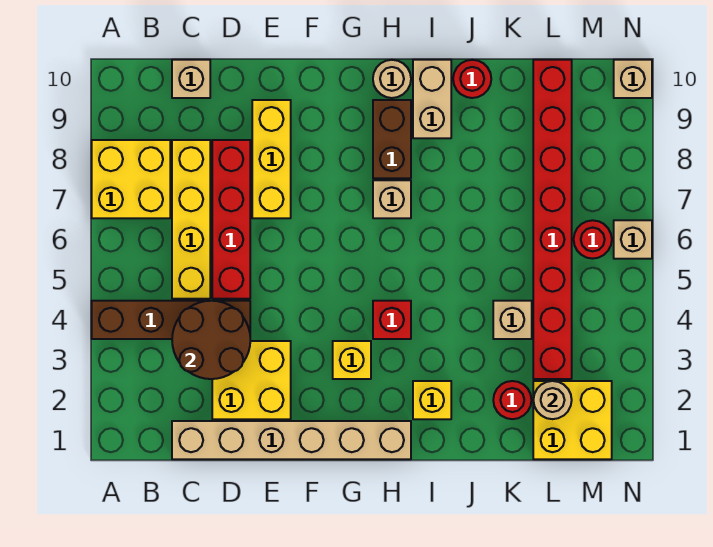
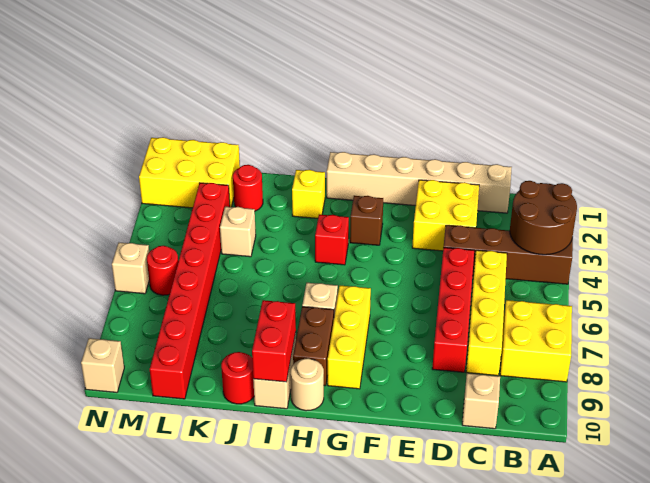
brown round brick C3:D4 level 2 -> brown round brick A3:B4 level 2
yellow brick E7:E9 level 1 -> yellow brick G7:G9 level 1
yellow brick G3 level 1 -> brown brick G3 level 1
none -> red brick I9:I10 level 2
yellow brick L1:M2 level 1 -> yellow brick L1:N2 level 1
tan round brick L2 level 2 -> none

